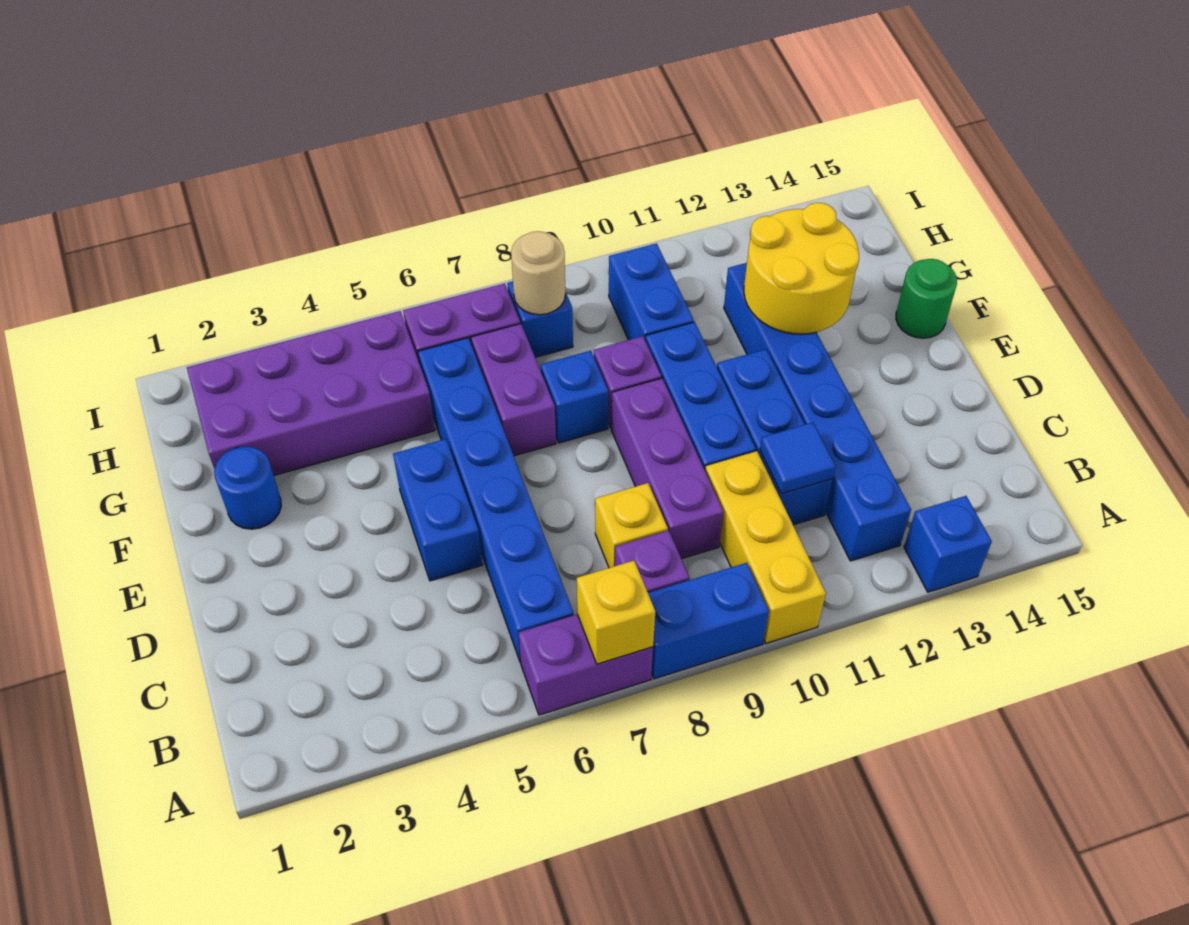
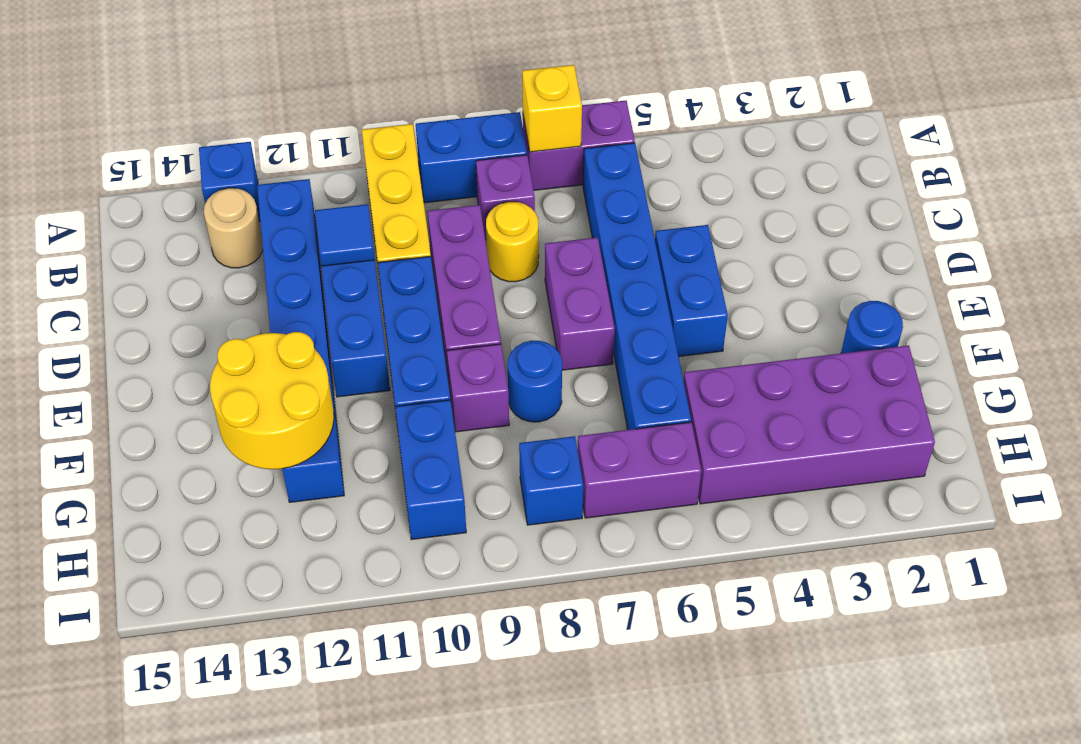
yellow brick C8 level 1 -> yellow round brick C8 level 1
purple brick F7:G7 level 1 -> purple brick D7:E7 level 1
blue brick F8 level 1 -> blue round brick F8 level 1
green round brick F15 level 1 -> none
tan round brick H8 level 2 -> tan round brick B13 level 1

